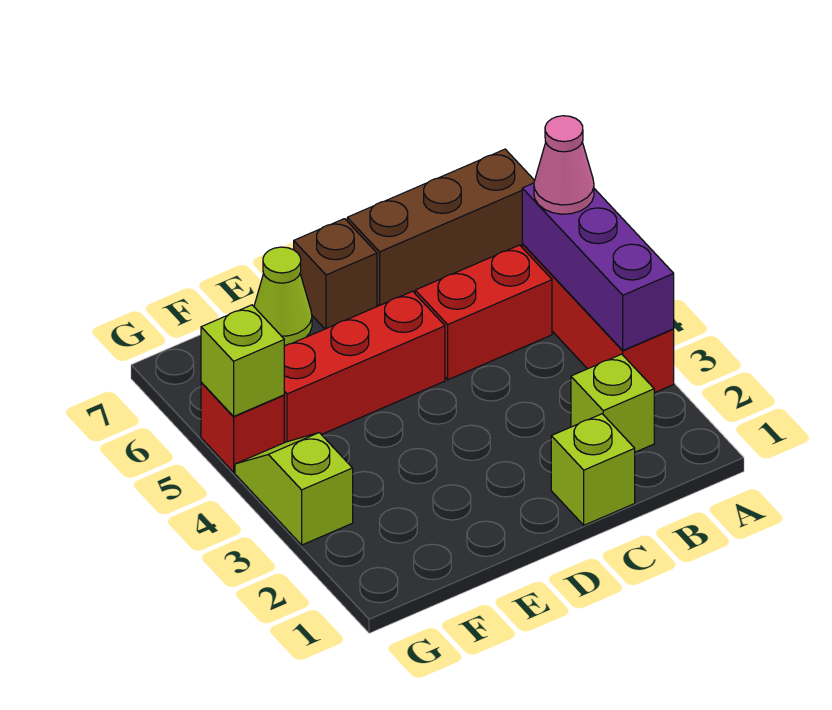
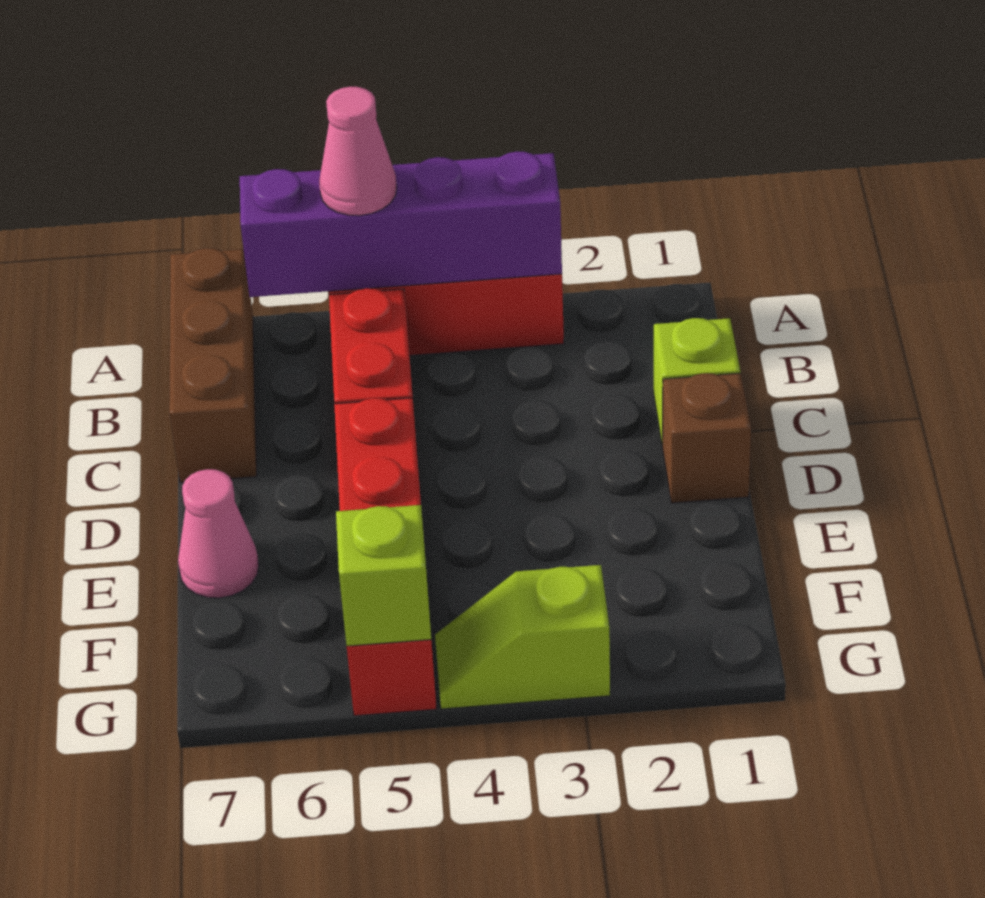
purple brick A3:A5 level 2 -> purple brick A3:A6 level 2
lime brick B2 level 1 -> none
brown brick D7 level 1 -> brown brick D1 level 1
lime cone E7 level 1 -> pink cone E7 level 1

